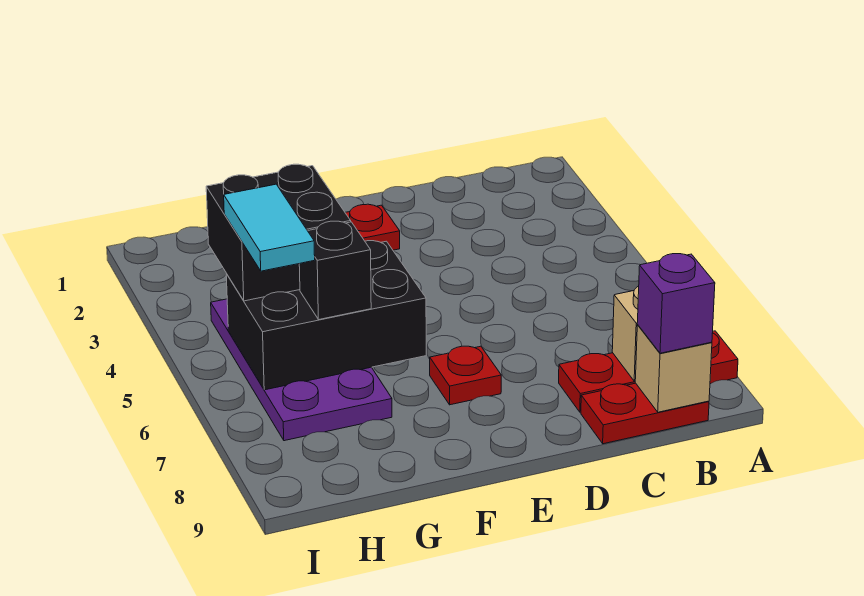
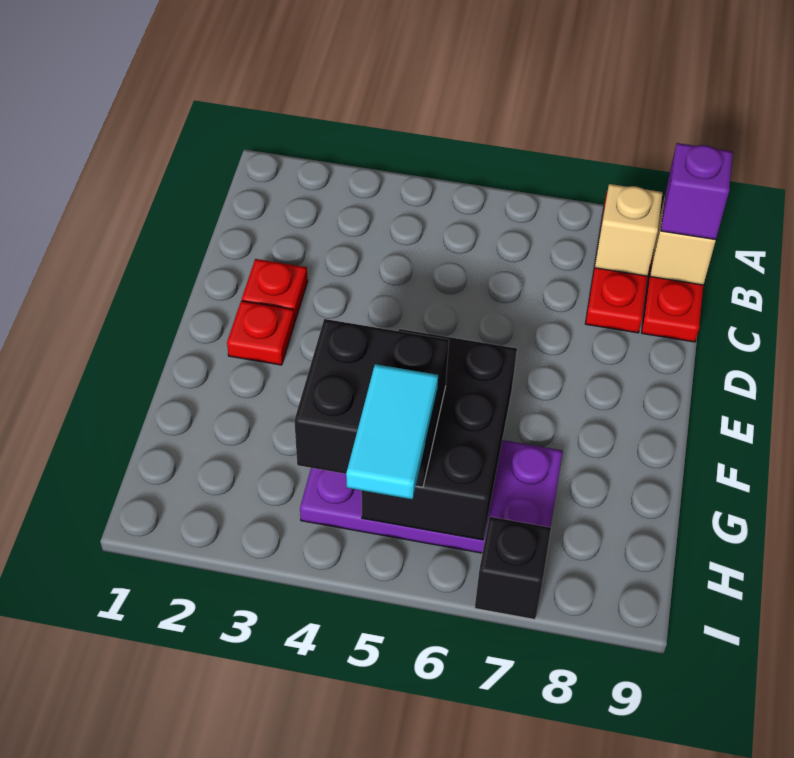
red plate E7 level 1 -> red plate D2 level 1
black brick G6 level 3 -> black brick I7 level 1
cyan tile H5:H6 level 4 -> cyan tile H5:I5 level 4

